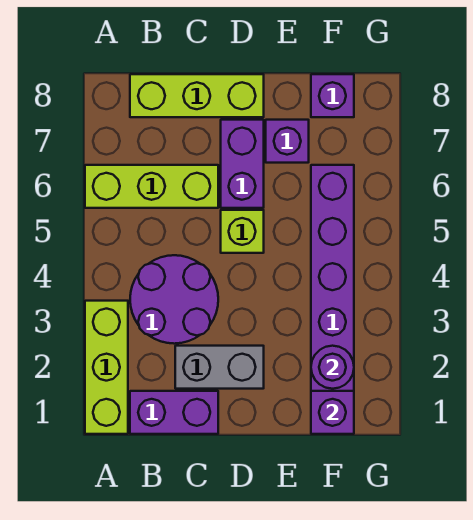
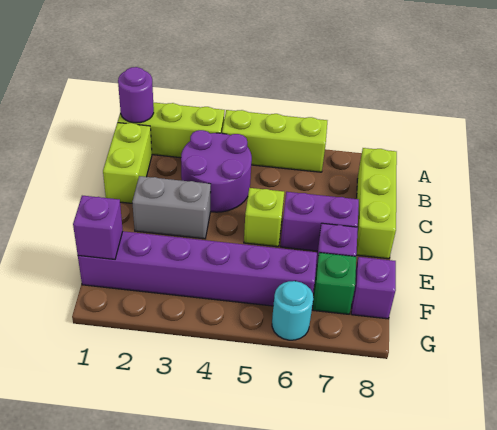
lime brick A6:C6 level 1 -> lime brick A4:A6 level 1
purple brick B1:C1 level 1 -> lime brick B1:C1 level 1
grey brick C2:D2 level 1 -> grey brick D2:D3 level 1
purple round brick F2 level 2 -> purple round brick A1 level 2
none -> green brick F7 level 1
none -> cyan round brick G6 level 1

